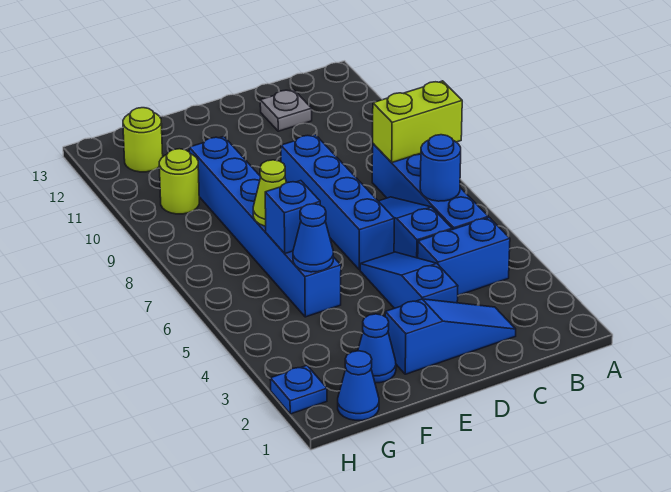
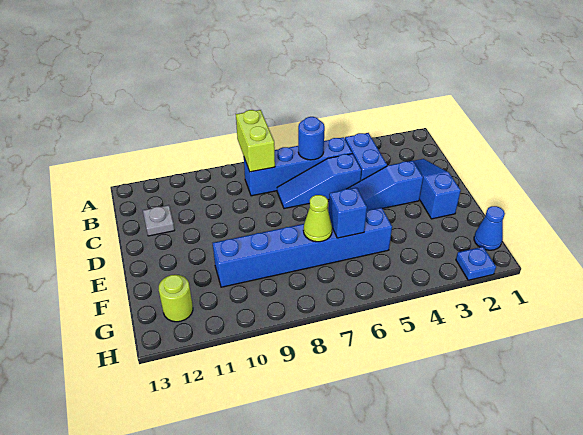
blue brick D6:D9 level 1 -> none
blue cone F2 level 1 -> none
blue cone F5 level 2 -> none
lime round brick G10 level 1 -> none

